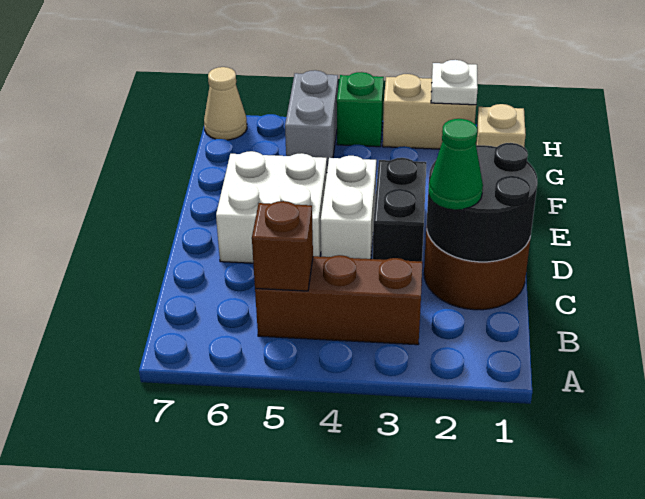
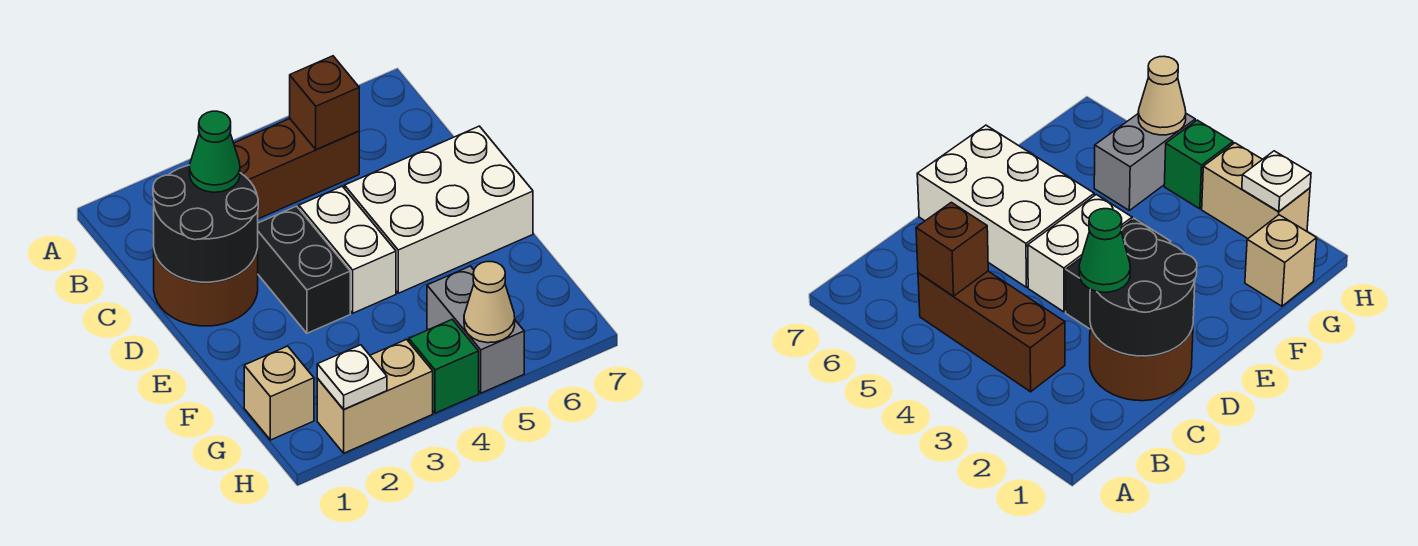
white brick D5:E6 level 1 -> white brick D5:E7 level 1
tan cone H7 level 1 -> tan cone H5 level 2

